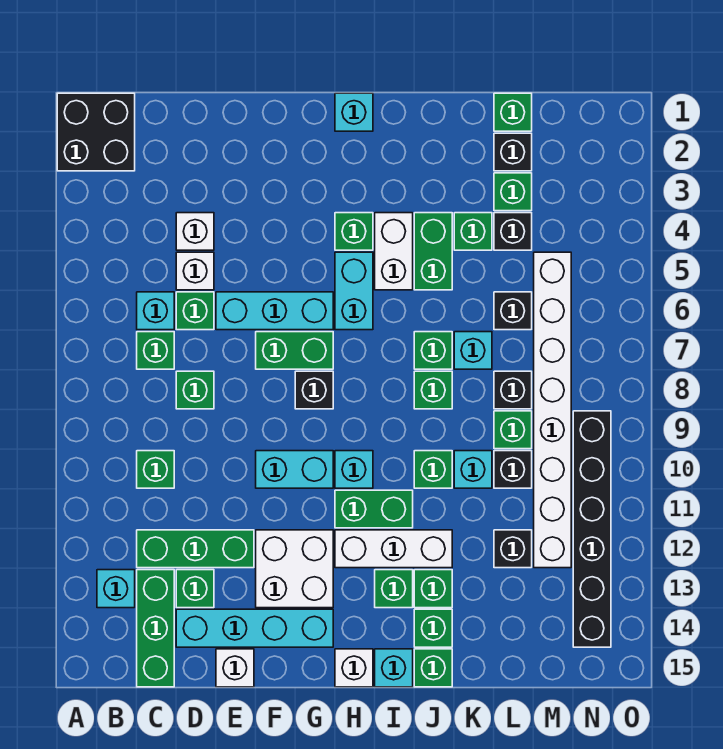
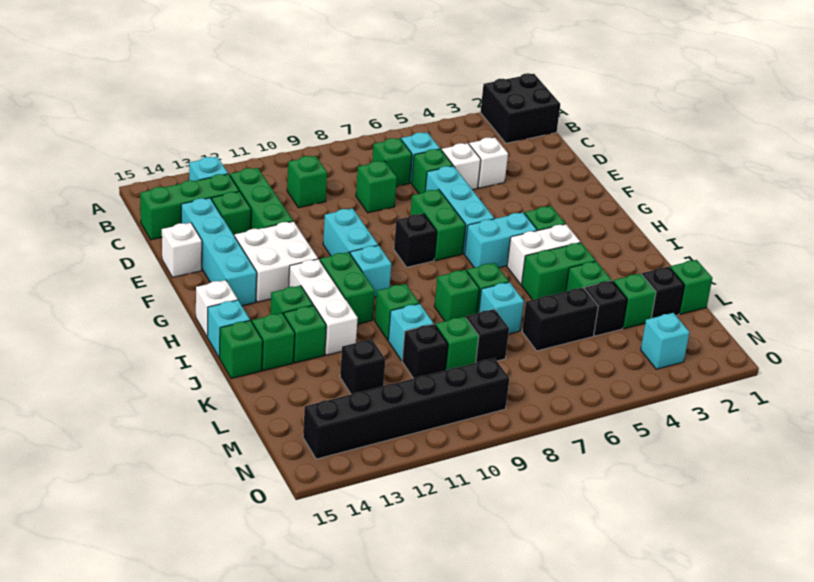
cyan brick H1 level 1 -> cyan brick N3 level 1
black brick L6 level 1 -> black brick L5:L6 level 1
white brick M5:M12 level 1 -> none

